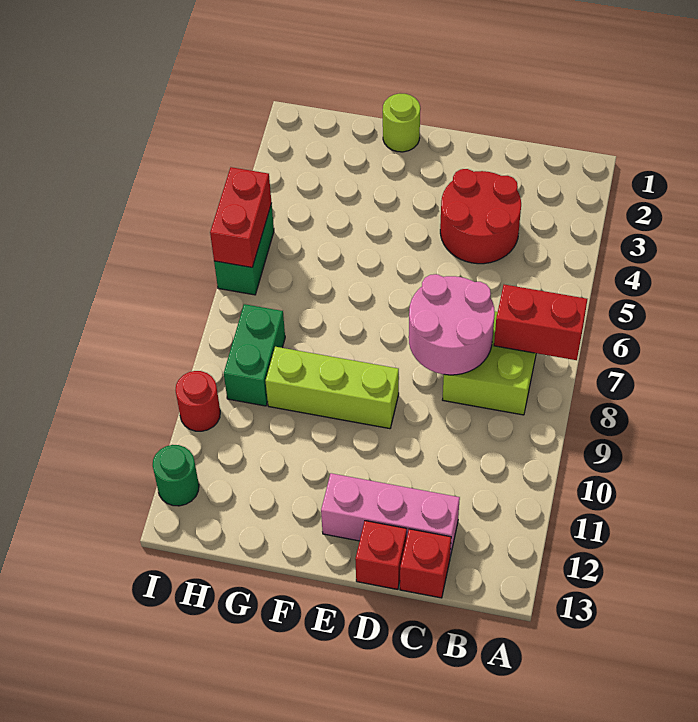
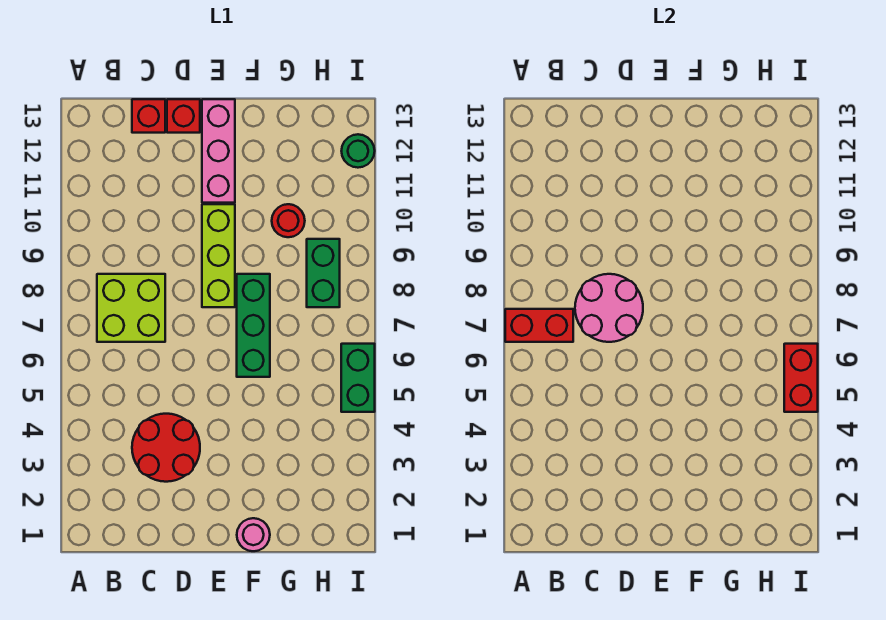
pink brick C12:E12 level 1 -> pink brick E11:E13 level 1
lime brick E9:G9 level 1 -> lime brick E8:E10 level 1
lime round brick F1 level 1 -> pink round brick F1 level 1
none -> green brick F6:F8 level 1
red round brick I10 level 1 -> red round brick G10 level 1

